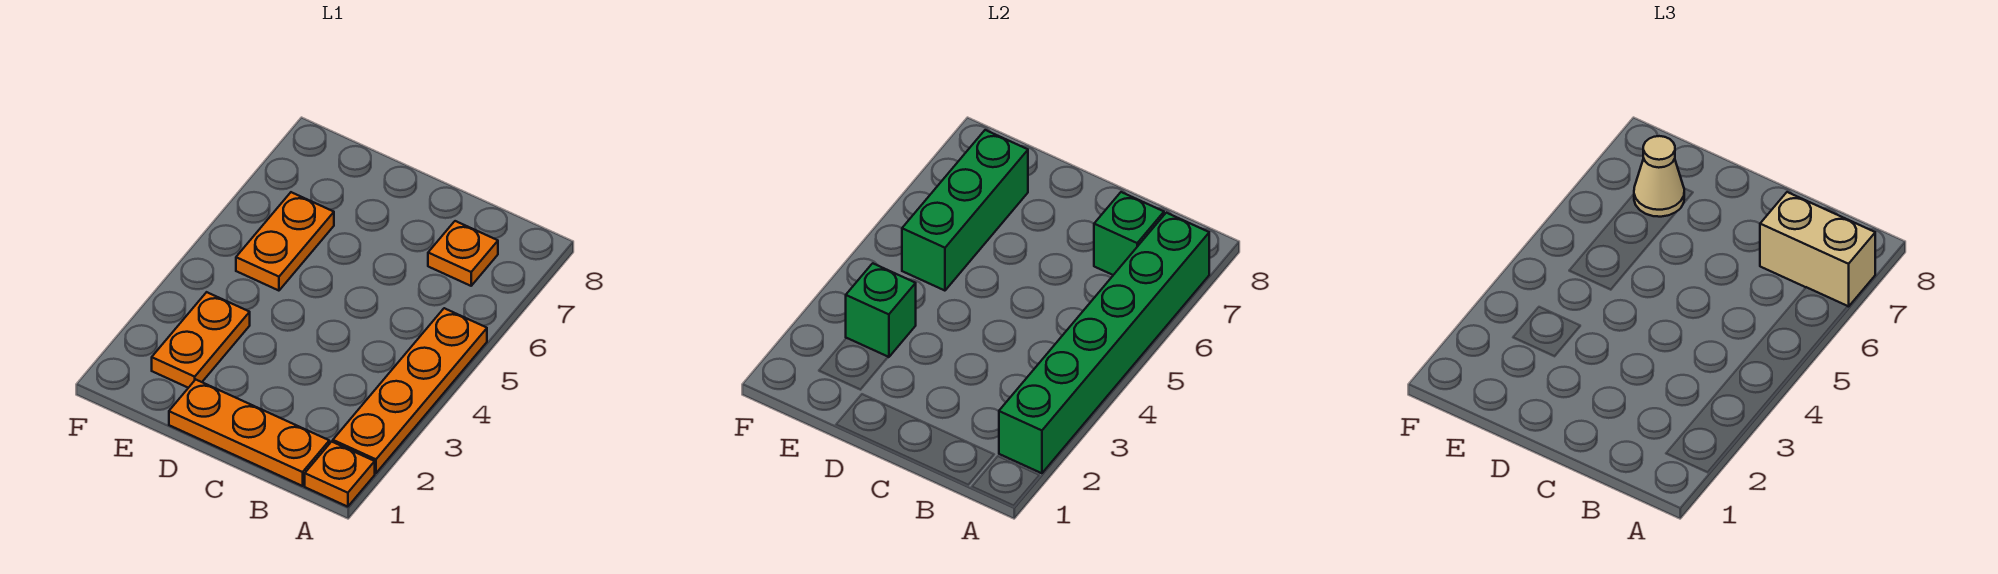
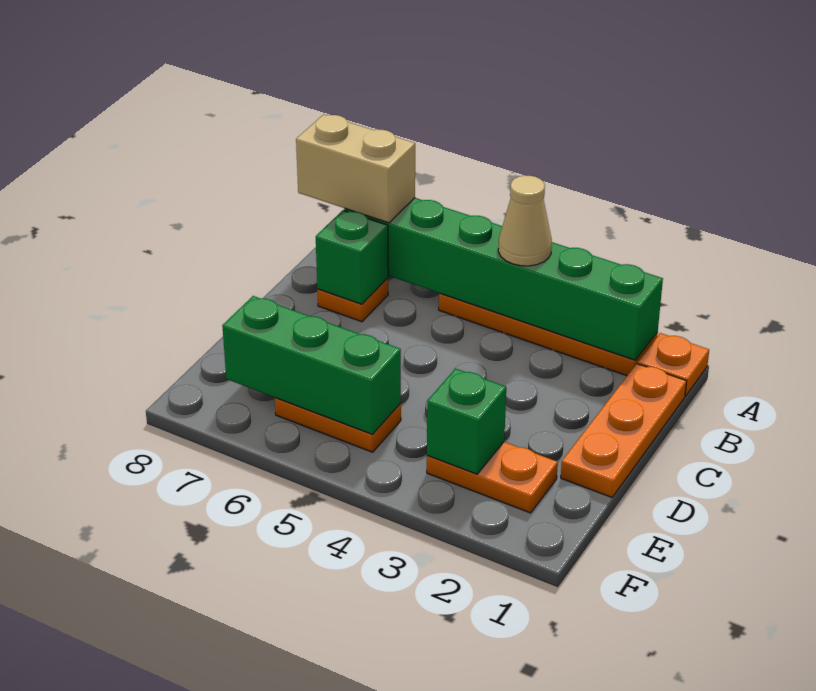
tan brick A7:B7 level 3 -> tan brick A7:A8 level 3
tan cone E7 level 3 -> tan cone A4 level 3

